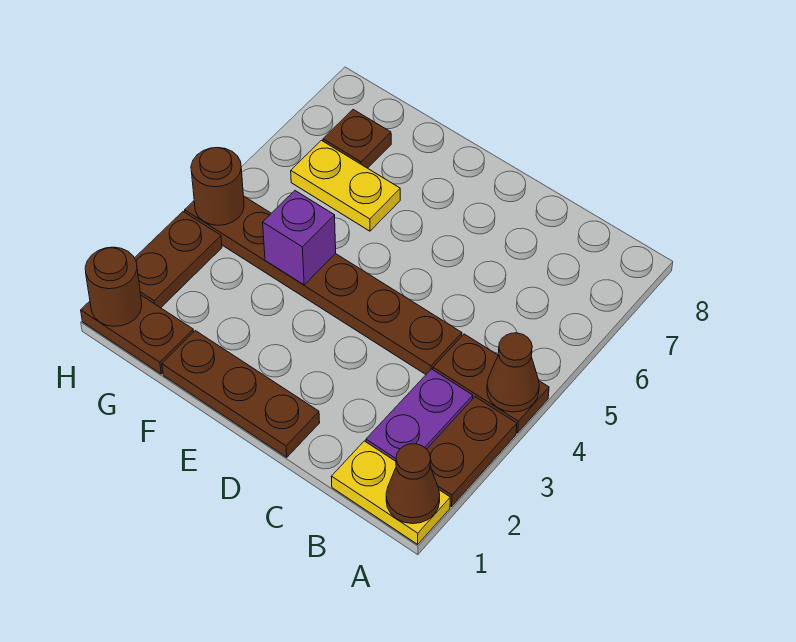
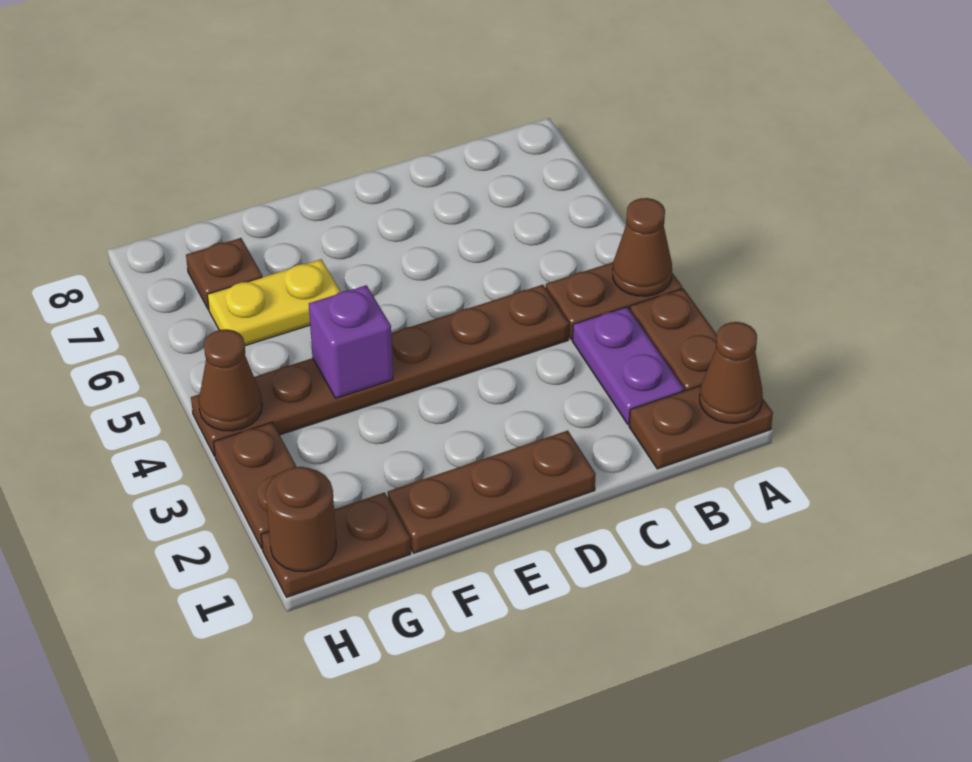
yellow plate A1:B1 level 1 -> brown plate A1:B1 level 1
brown round brick H4 level 2 -> brown cone H4 level 2

